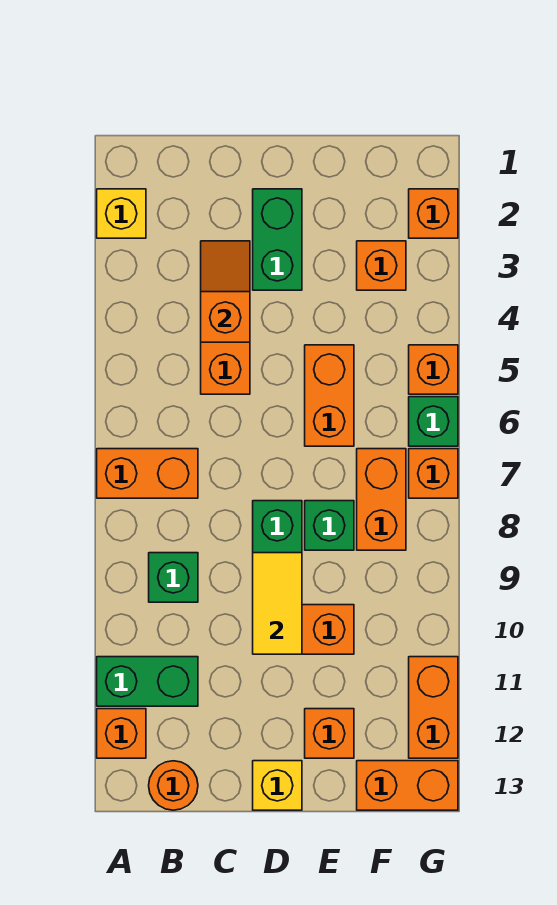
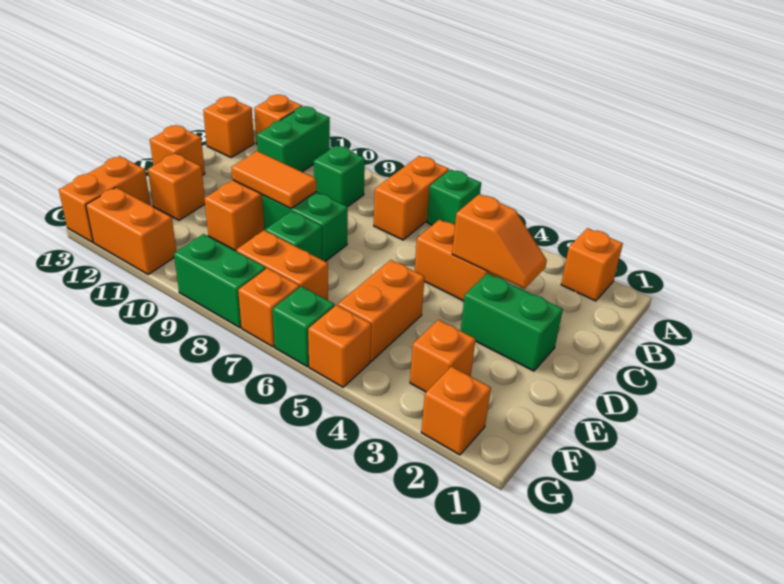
yellow brick A2 level 1 -> orange brick A2 level 1
none -> green brick A6 level 1
orange round brick B13 level 1 -> orange brick B13 level 1
yellow tile D9:D10 level 2 -> orange tile D9:D10 level 2
yellow brick D13 level 1 -> orange brick D13 level 1
orange brick E5:E6 level 1 -> orange brick E5:F5 level 1
none -> green brick G8:G9 level 1

